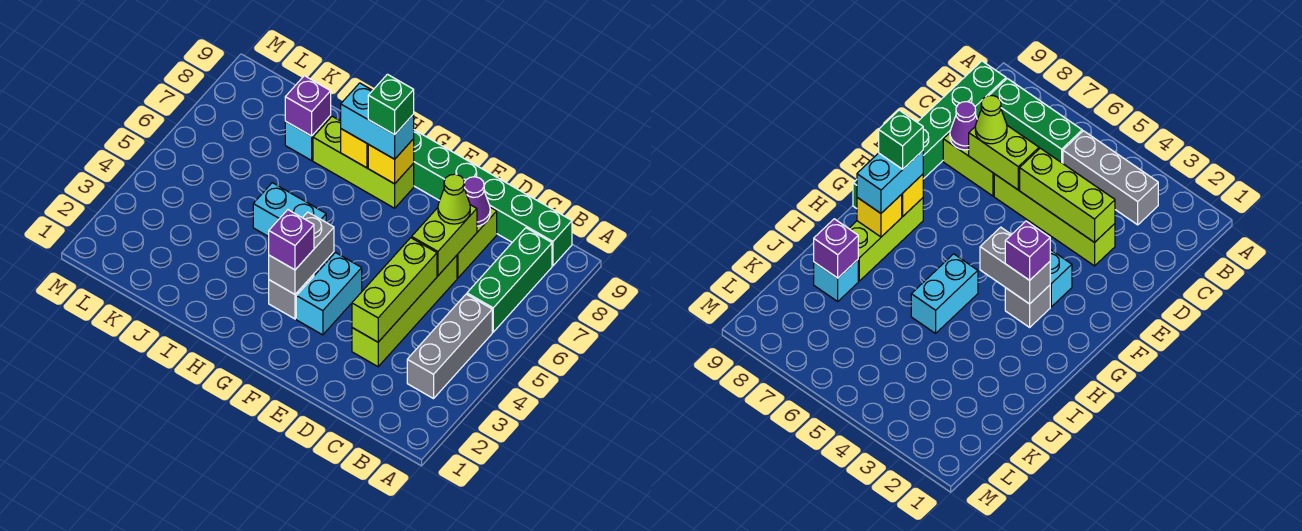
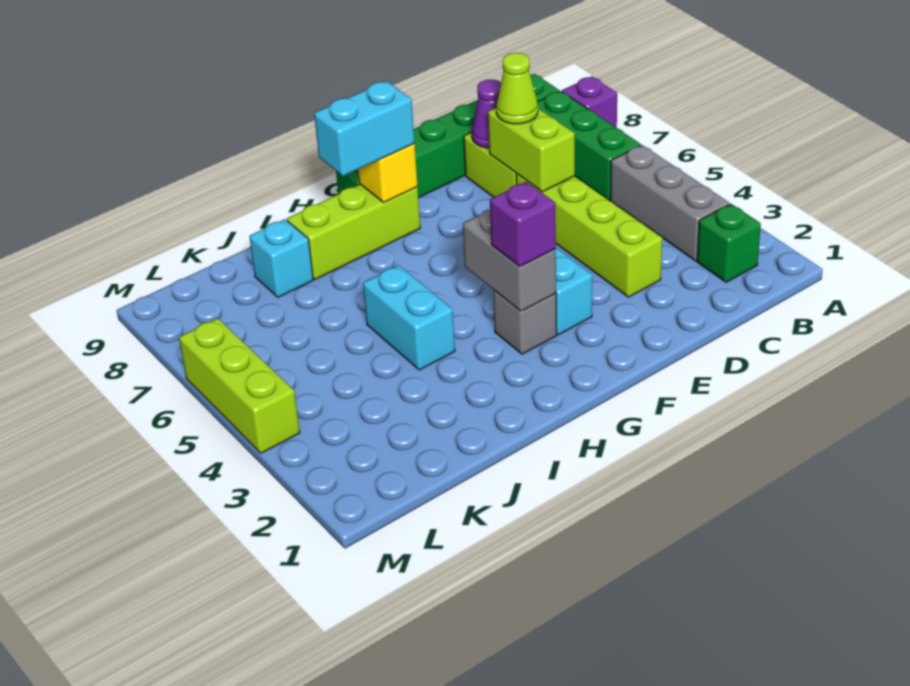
lime brick D3:D5 level 2 -> lime brick M4:M6 level 1
green brick G8 level 4 -> green brick B2 level 1
cyan brick H5:I5 level 1 -> cyan brick I4:I5 level 1
yellow brick H8 level 2 -> none
purple brick J8 level 2 -> purple brick A8 level 1

